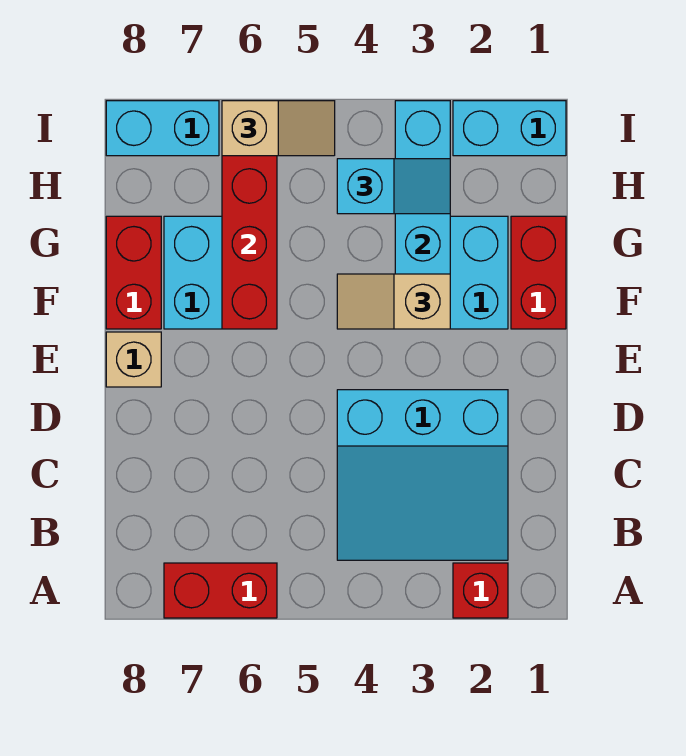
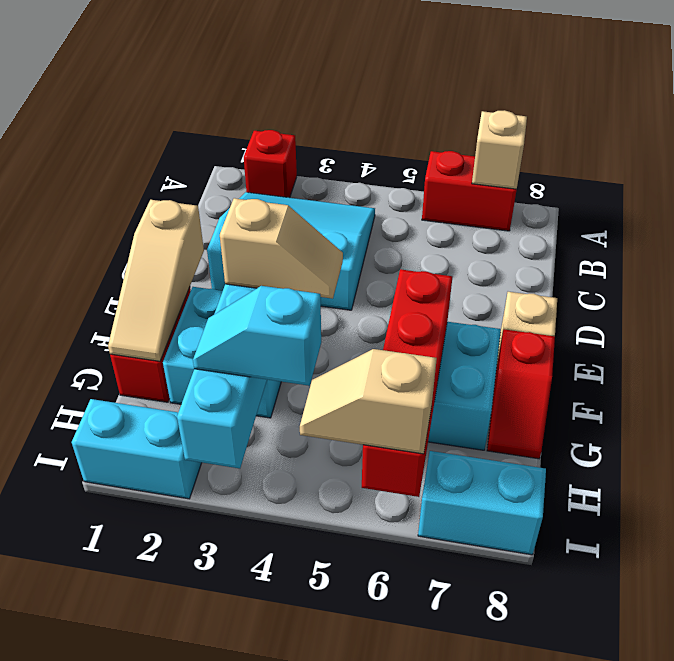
none -> tan brick A7 level 2
none -> tan slope E1:G1 level 2 top E
red brick F8:G8 level 1 -> red slope F8:G8 level 1 top F

